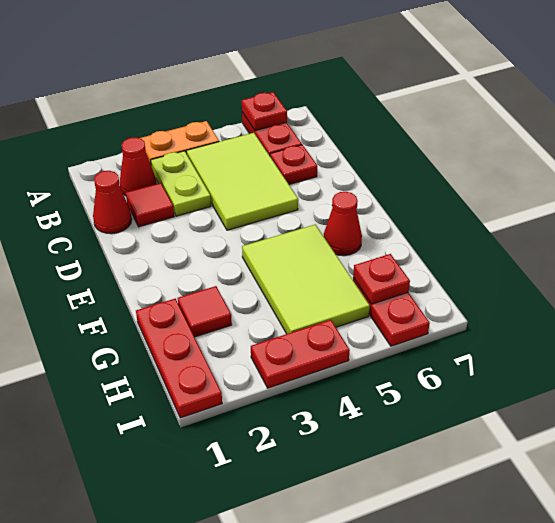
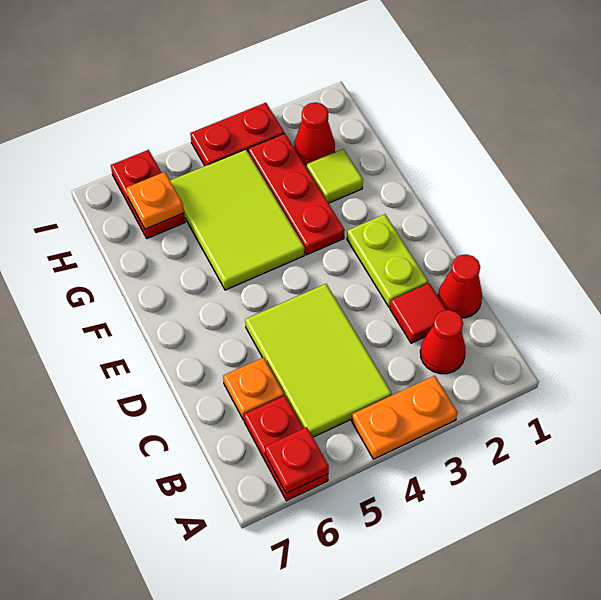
lime plate B3:C3 level 1 -> lime plate D2:E2 level 1
red plate C6 level 1 -> orange plate C6 level 1
red cone F6 level 1 -> red cone H2 level 1
red plate G1:I1 level 1 -> red plate F3:H3 level 1
red tile G2 level 1 -> lime tile G2 level 1
red plate H6 level 2 -> orange plate H6 level 2

